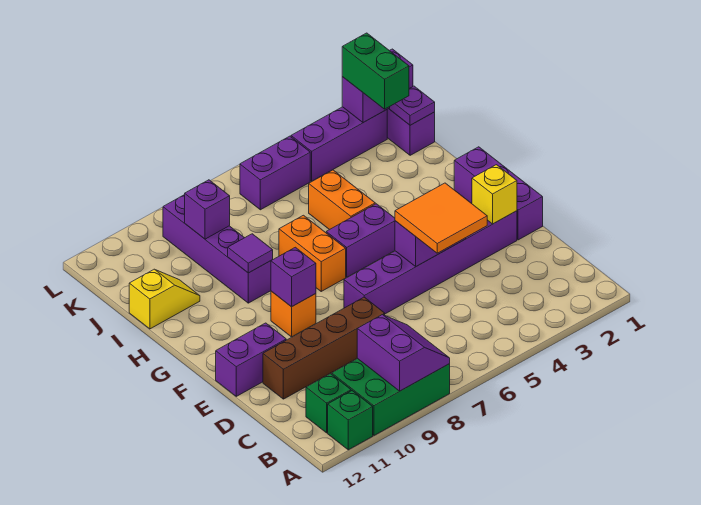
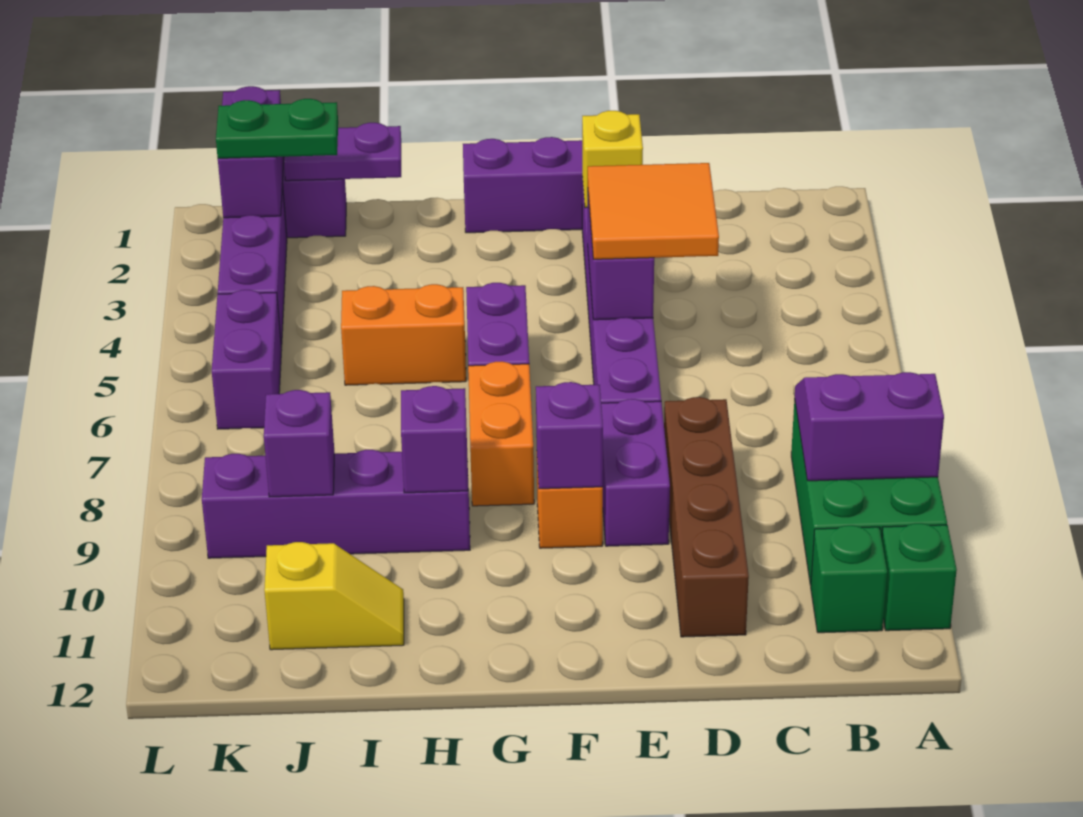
purple brick E11:E12 level 1 -> purple brick E8:E9 level 1
orange brick G7:H7 level 1 -> orange brick G7:G8 level 1
purple tile H9 level 2 -> purple brick H9 level 2
yellow slope I11:I12 level 1 top 12 -> yellow slope I11:J11 level 1 top J
purple plate J1 level 2 -> purple plate I1:J1 level 2
green brick J2:K2 level 3 -> green plate J2:K2 level 3

